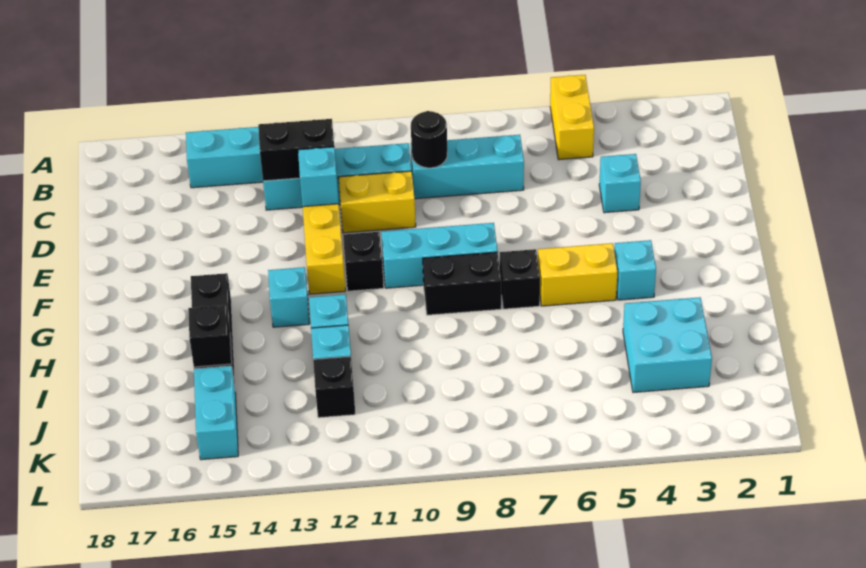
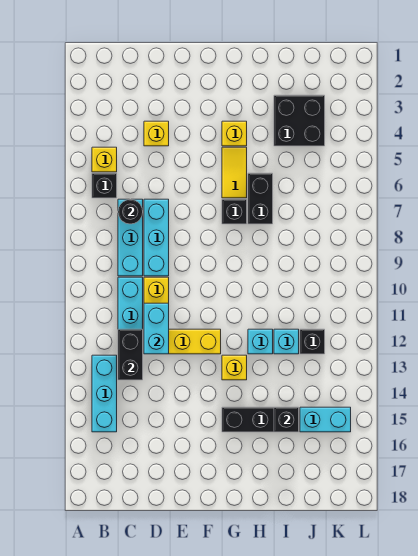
yellow brick A5:B5 level 1 -> yellow brick B5 level 1
black round brick C9 level 2 -> black round brick C7 level 2
cyan brick D4 level 1 -> yellow brick D4 level 1
cyan brick D12 level 2 -> cyan brick D11:D12 level 2
cyan brick F8:F10 level 1 -> cyan brick D7:D9 level 1
black brick F11 level 1 -> black brick B6 level 1
cyan brick G4 level 1 -> yellow brick G4 level 1
yellow brick G5:G6 level 1 -> yellow tile G5:G6 level 1
black brick G8:G9 level 1 -> black brick H6:H7 level 1
cyan brick G13 level 1 -> yellow brick G13 level 1
cyan brick I3:J4 level 1 -> black brick I3:J4 level 1

